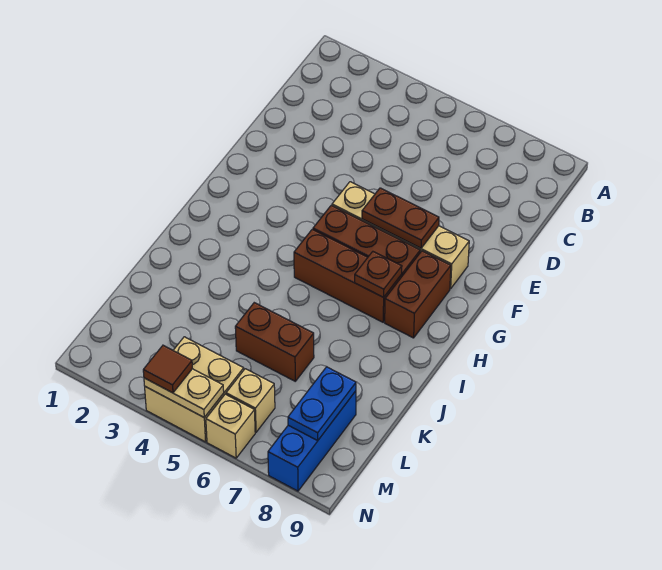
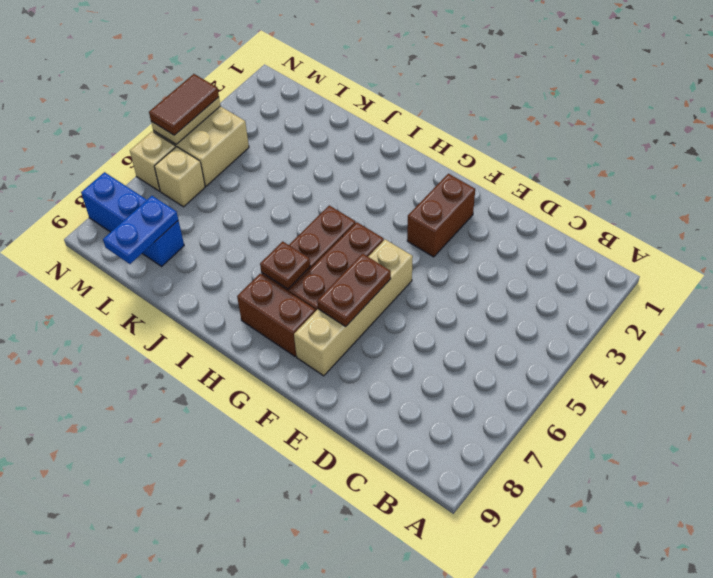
brown brick K5:K6 level 1 -> brown brick F2:F3 level 1
blue plate L8:M8 level 2 -> blue plate L8:L9 level 2
brown tile N4 level 3 -> brown tile N4:N5 level 3

